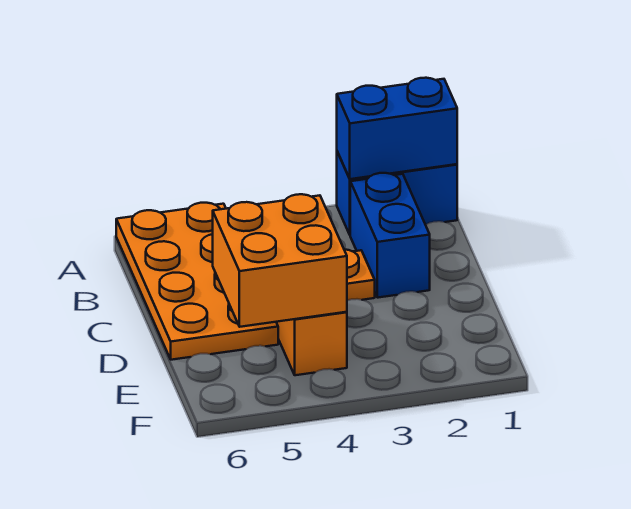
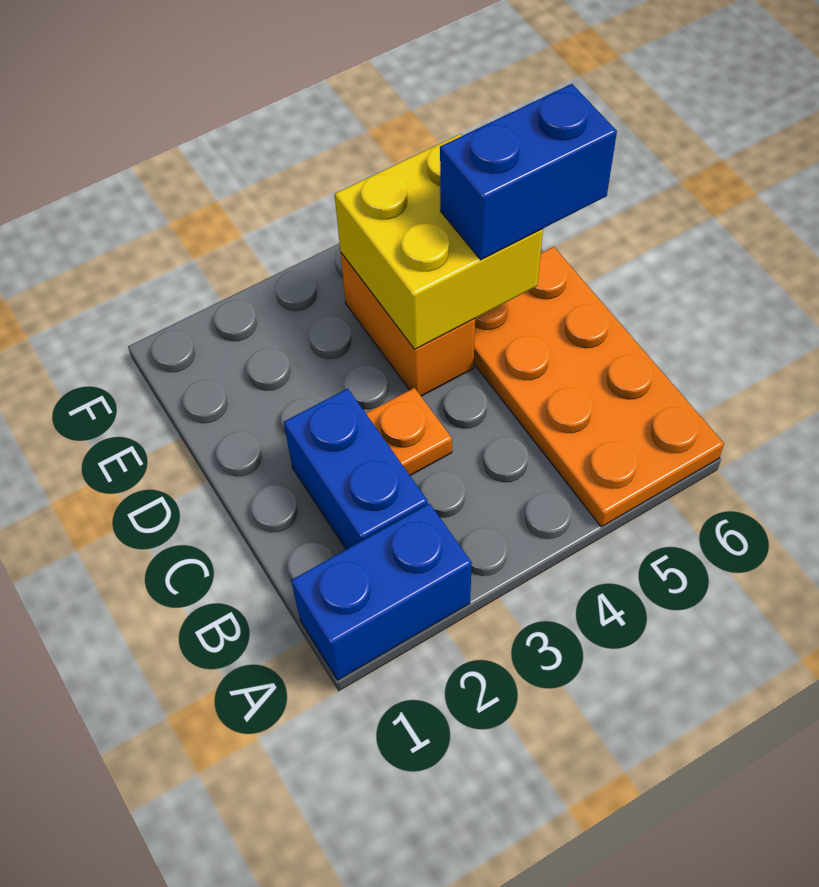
blue brick A1:A2 level 2 -> blue brick D5:D6 level 3
orange brick D4:E5 level 2 -> yellow brick D4:E5 level 2

